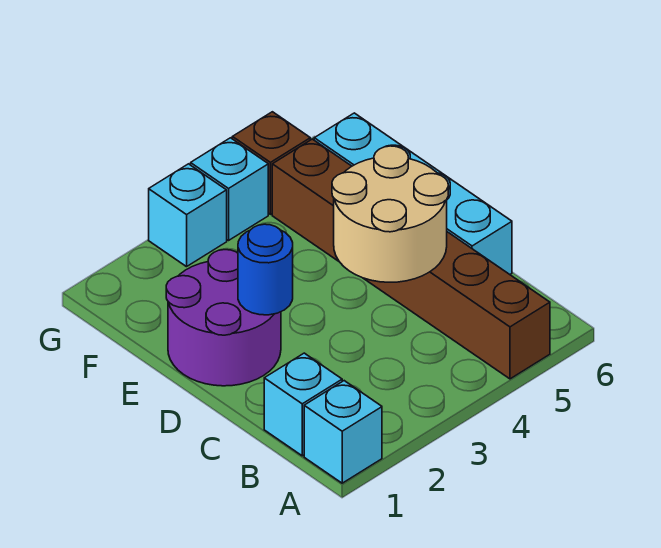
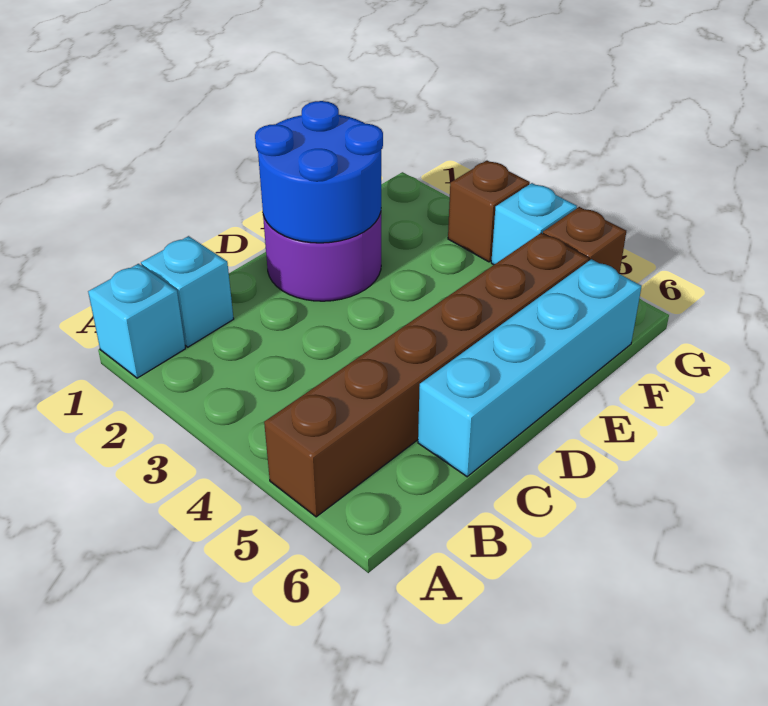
tan round brick C4:D5 level 2 -> none
blue round brick D2 level 2 -> blue round brick D1:E2 level 2
cyan brick G3 level 1 -> brown brick G3 level 1

